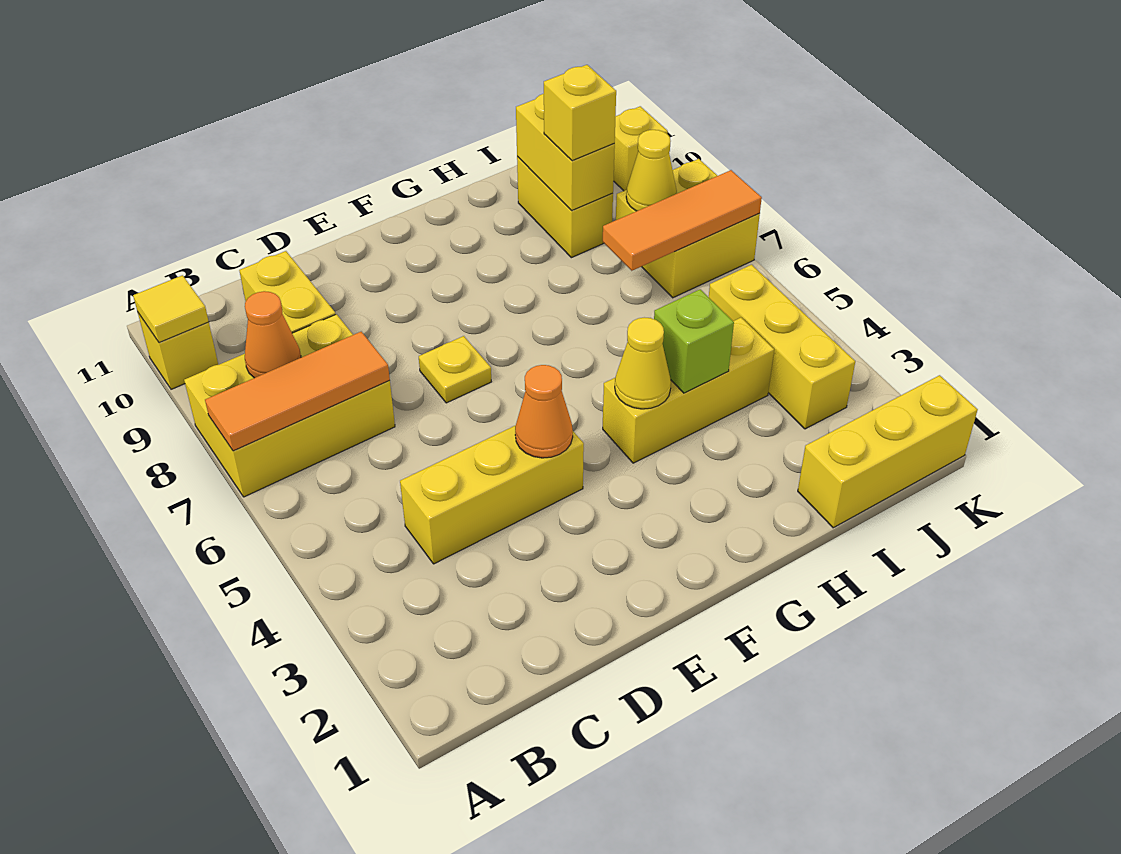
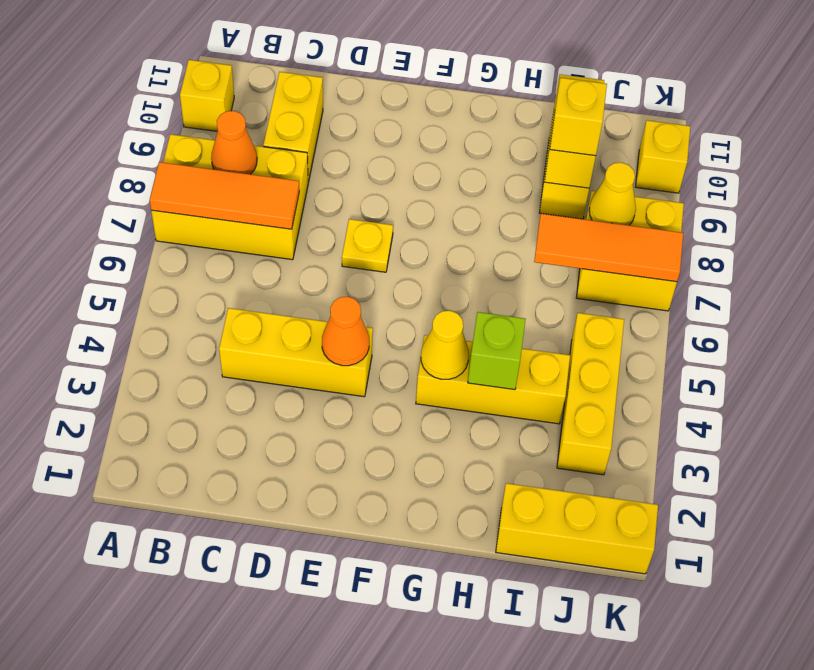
yellow tile A10 level 2 -> none

